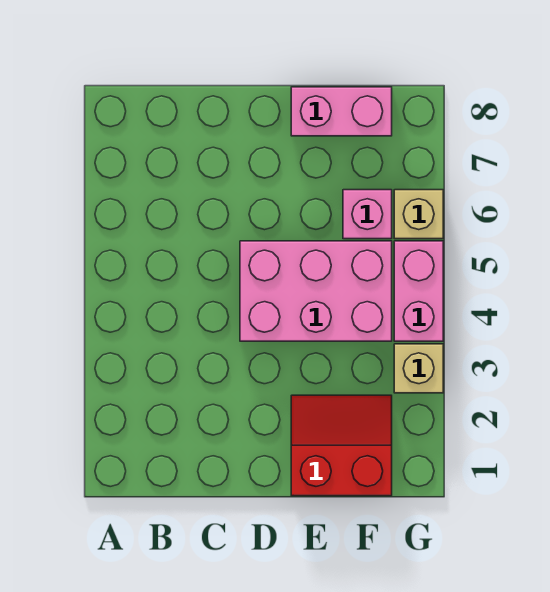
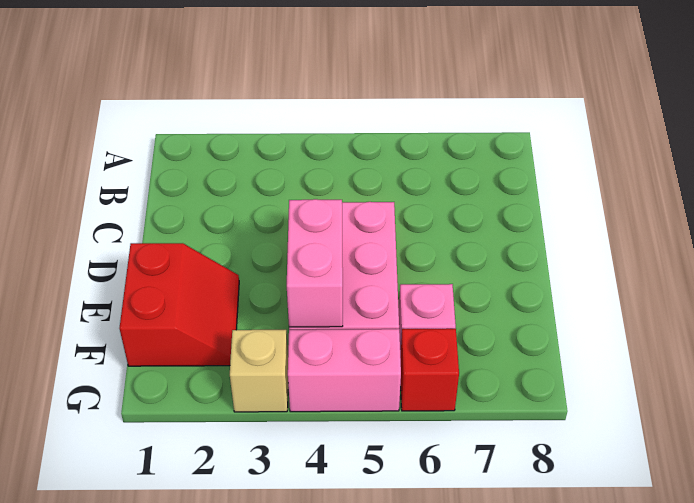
pink brick E8:F8 level 1 -> pink brick E4:F4 level 2
tan brick G6 level 1 -> red brick G6 level 1

